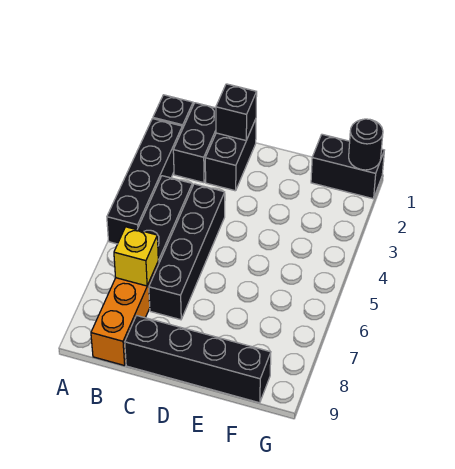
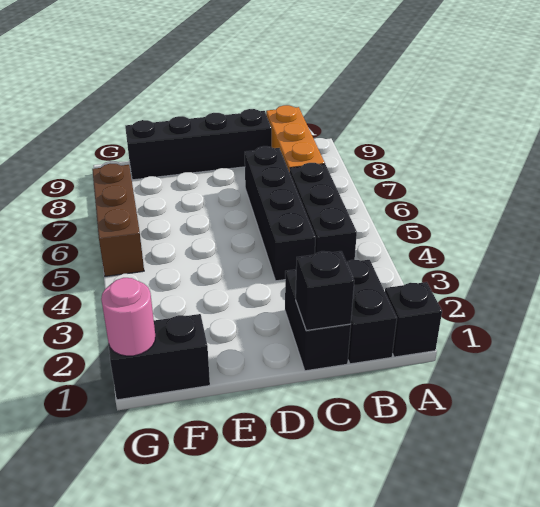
black brick A2:A5 level 1 -> none
yellow brick B7 level 2 -> none
black round brick G1 level 2 -> pink round brick G1 level 2
none -> brown brick G5:G7 level 1

